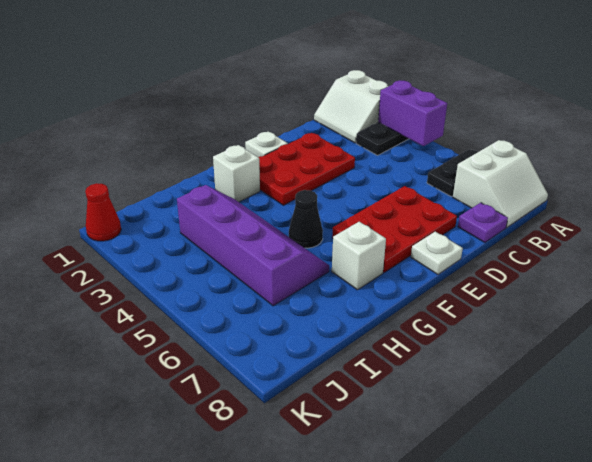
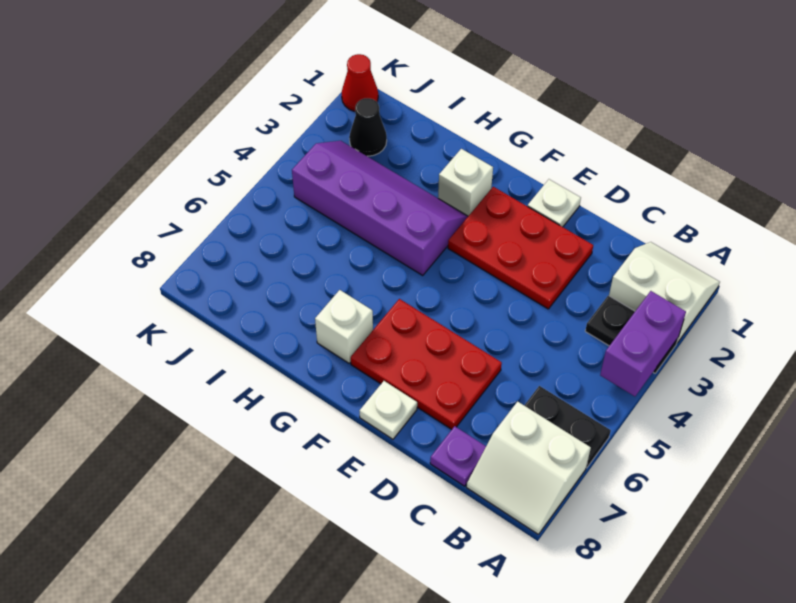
white slope A1:B2 level 1 top A -> white slope A1:B2 level 1 top 2
black cone G5 level 1 -> black cone J2 level 1
purple slope H3:I6 level 1 top I -> purple slope G3:J4 level 1 top 4

